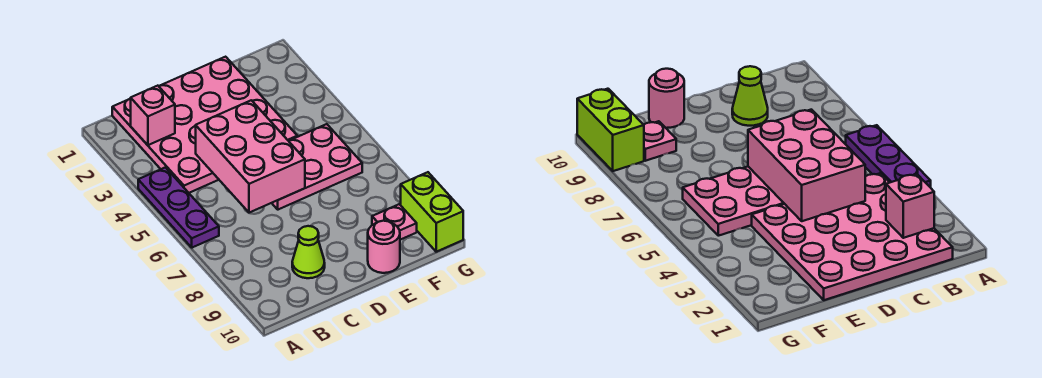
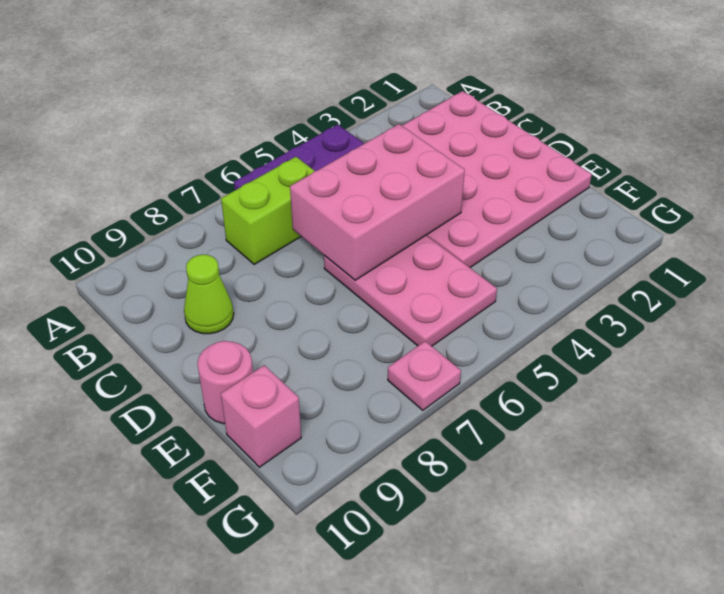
pink brick B2 level 2 -> pink brick F10 level 1
pink plate F9 level 1 -> pink plate G7 level 1
lime brick G9:G10 level 1 -> lime brick B6:B7 level 1

